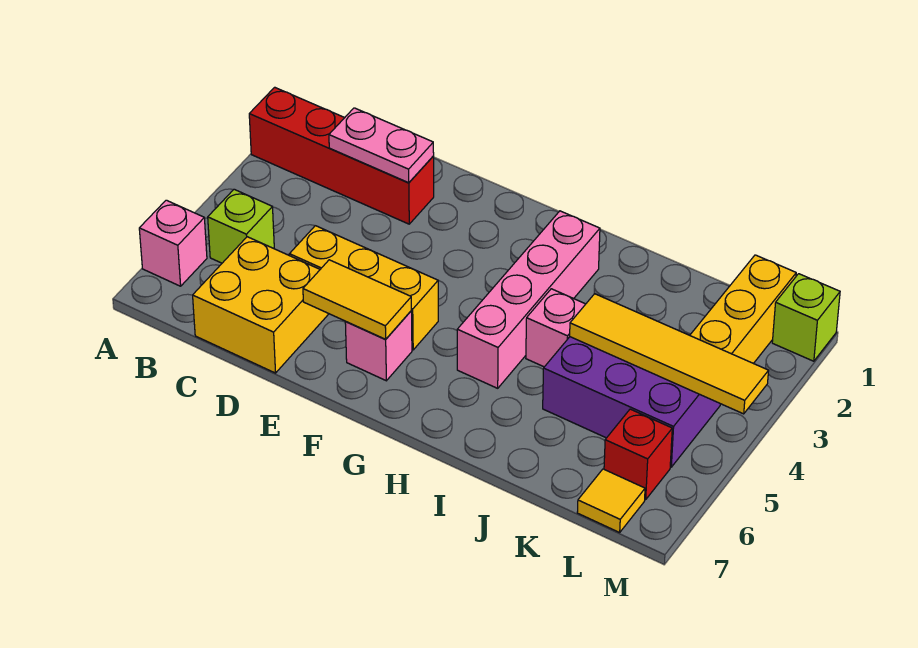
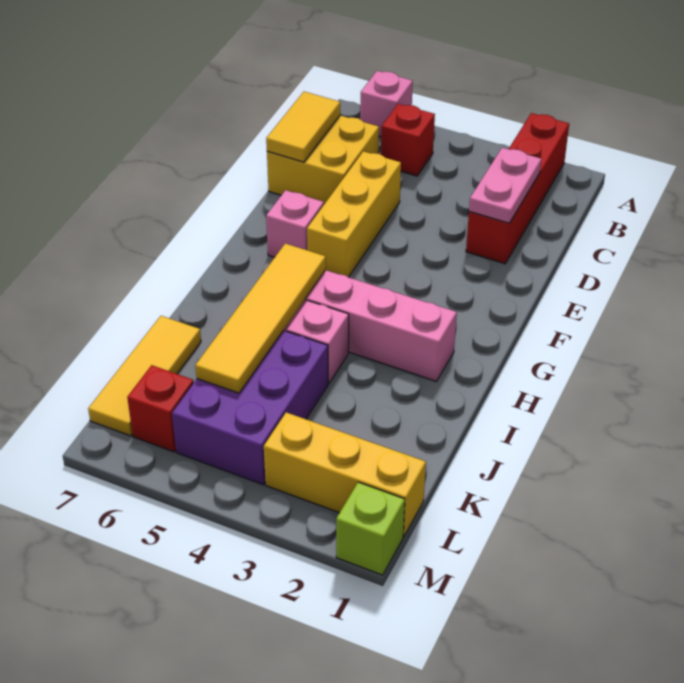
lime brick B5 level 1 -> red brick B5 level 1
yellow tile E6:F6 level 2 -> yellow tile C7:D7 level 2
yellow tile J4:M4 level 2 -> yellow tile H5:K5 level 2
yellow tile L7 level 1 -> yellow tile J7:L7 level 1

